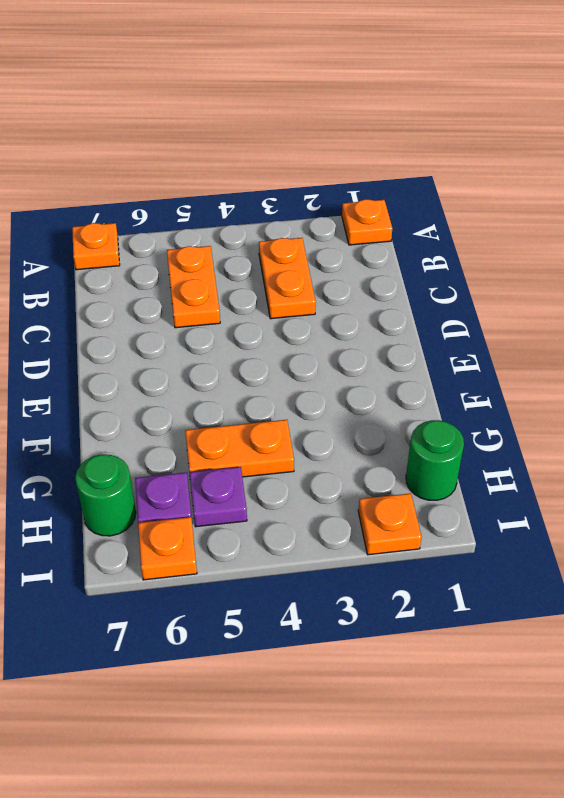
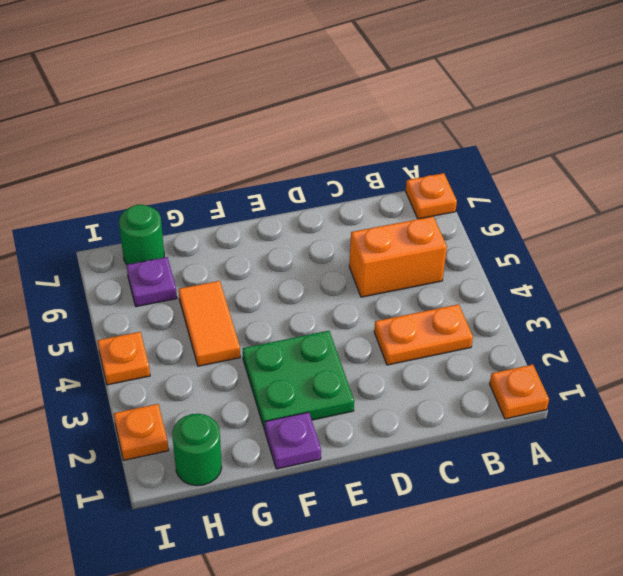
orange plate B5:C5 level 1 -> orange brick B5:C5 level 1
none -> green plate E2:F3 level 1
orange plate G4:G5 level 1 -> orange tile G4:G5 level 1
purple plate H5 level 1 -> purple plate F1 level 1
orange plate I6 level 1 -> orange plate I4 level 1

